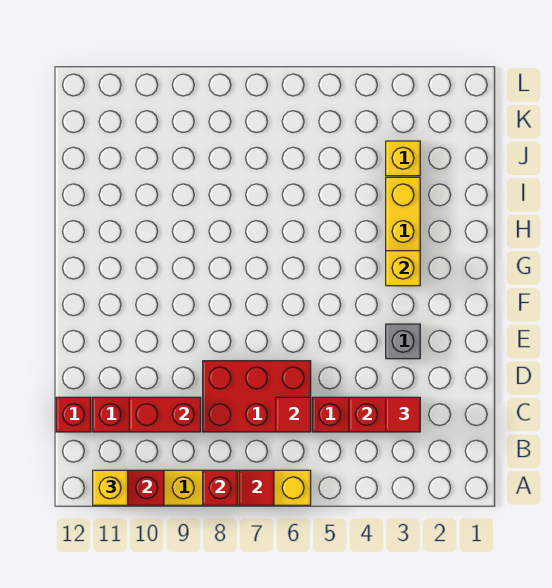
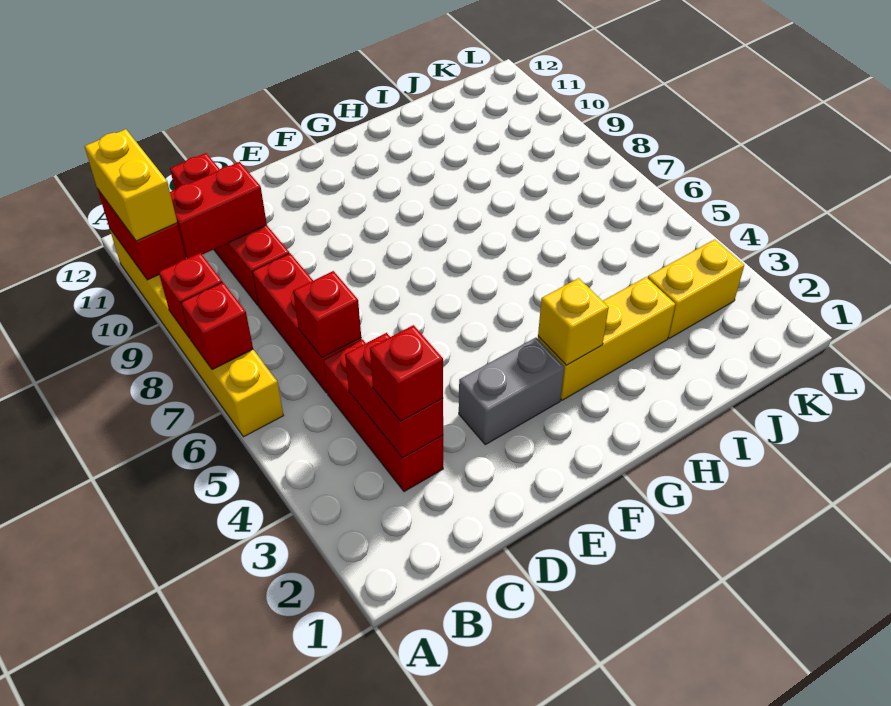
red tile A7 level 2 -> red brick A7 level 2
yellow brick A11 level 3 -> yellow brick A10:A11 level 3
red tile C3 level 3 -> red brick C3 level 3
red brick C6:D8 level 1 -> red brick C6:C8 level 1
red tile C6 level 2 -> red brick C6 level 2
red brick C9:C10 level 2 -> red brick B10:C10 level 2
grey brick E3 level 1 -> grey brick E3:F3 level 1
yellow brick J3 level 1 -> yellow brick J3:K3 level 1

